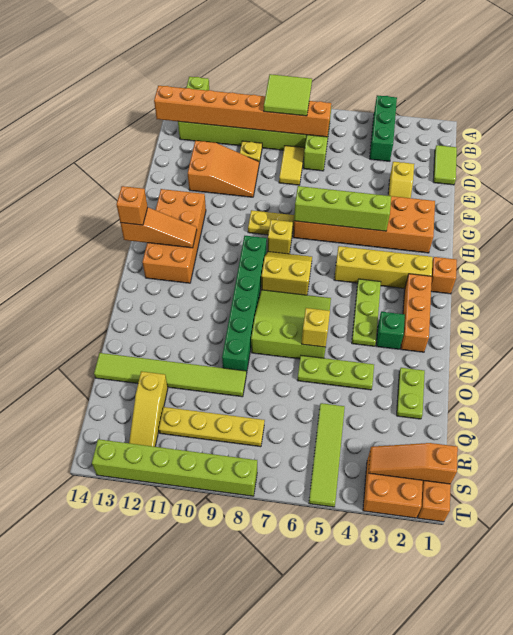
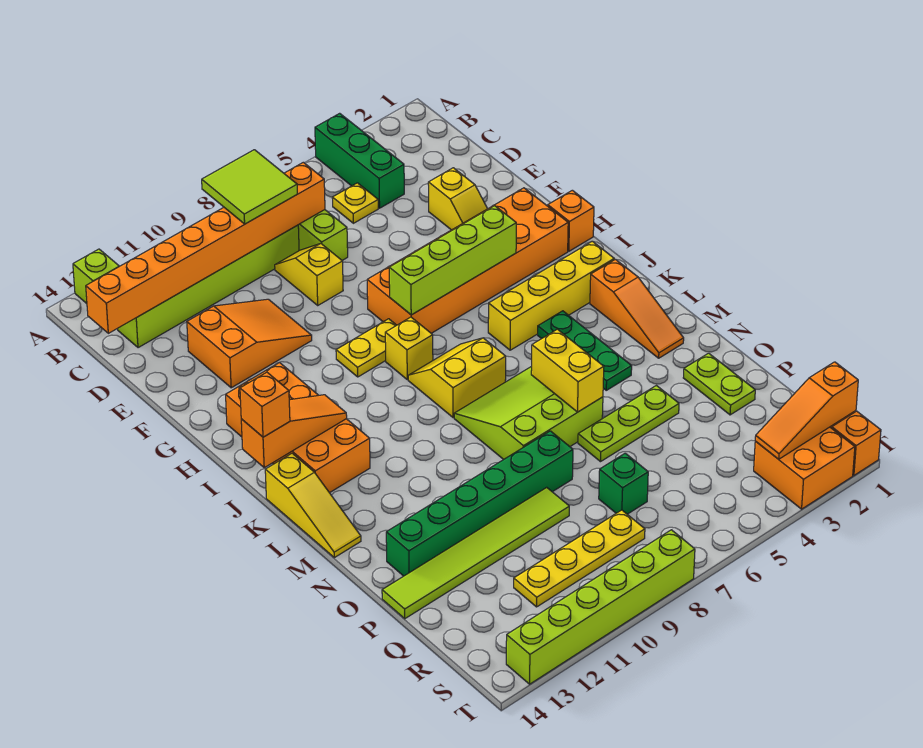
lime tile C1:D1 level 1 -> none
yellow tile D8:E8 level 1 -> yellow slope D8:E8 level 1 top E
yellow plate D10 level 1 -> yellow plate C5 level 1
orange brick J1 level 1 -> orange brick H1 level 1
green brick J9:O9 level 1 -> green brick O8:O13 level 1
orange brick K2:M2 level 1 -> orange slope K2:M2 level 1 top K
lime plate K4:M4 level 1 -> green plate K4:M4 level 1
green brick M3 level 1 -> green brick Q7 level 1
yellow brick N6 level 2 -> yellow brick M6:N6 level 2
lime tile Q5:T5 level 1 -> none
yellow slope Q12:S12 level 1 top Q -> yellow slope K14:M14 level 1 top K

